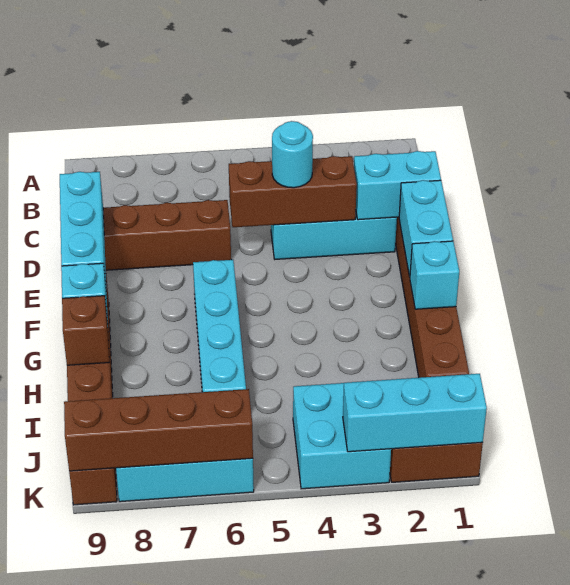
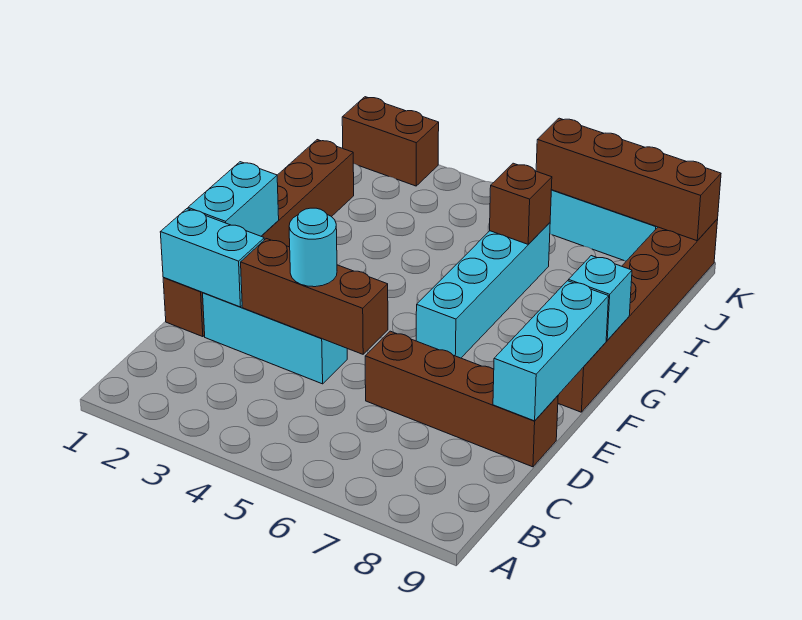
cyan brick G1 level 2 -> none
brown brick H9 level 2 -> brown brick I6 level 2
cyan brick J3:K4 level 1 -> none
cyan brick K1:K3 level 2 -> none

